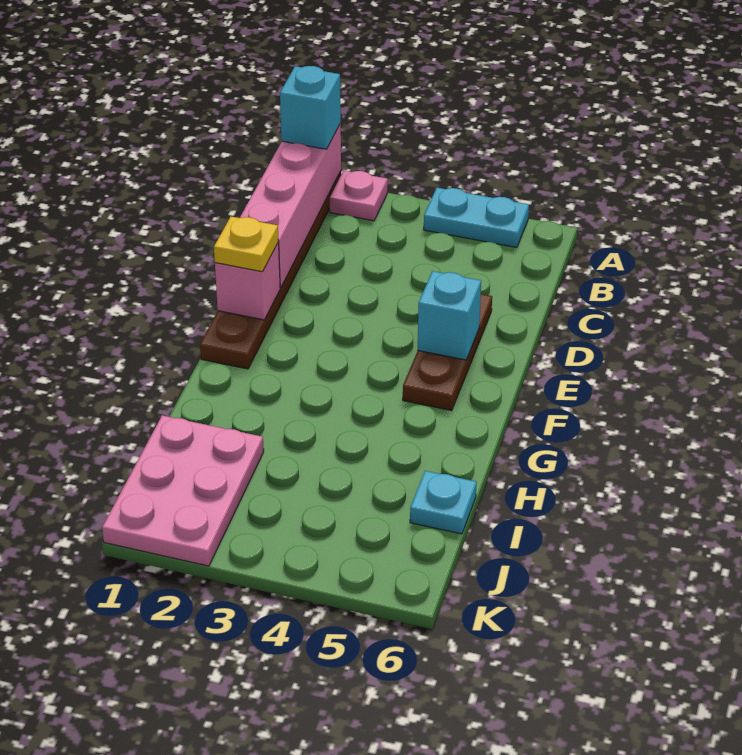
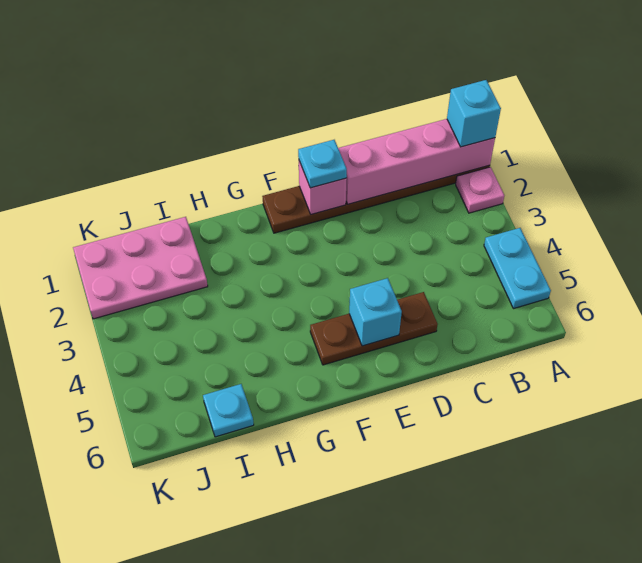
yellow plate E1 level 3 -> cyan plate E1 level 3

